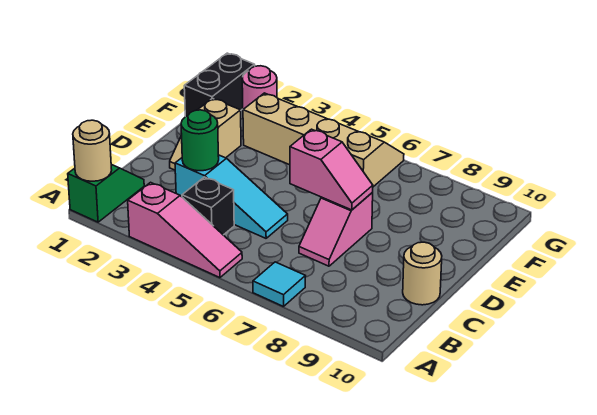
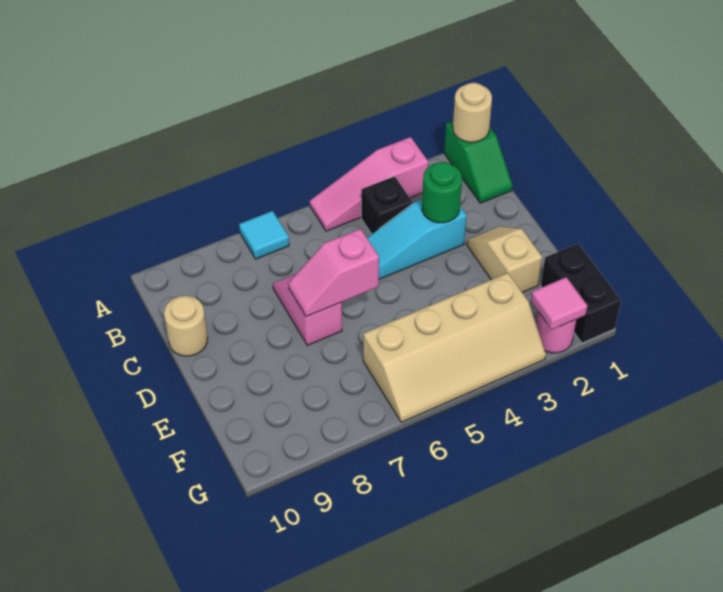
none -> pink tile G2 level 2

